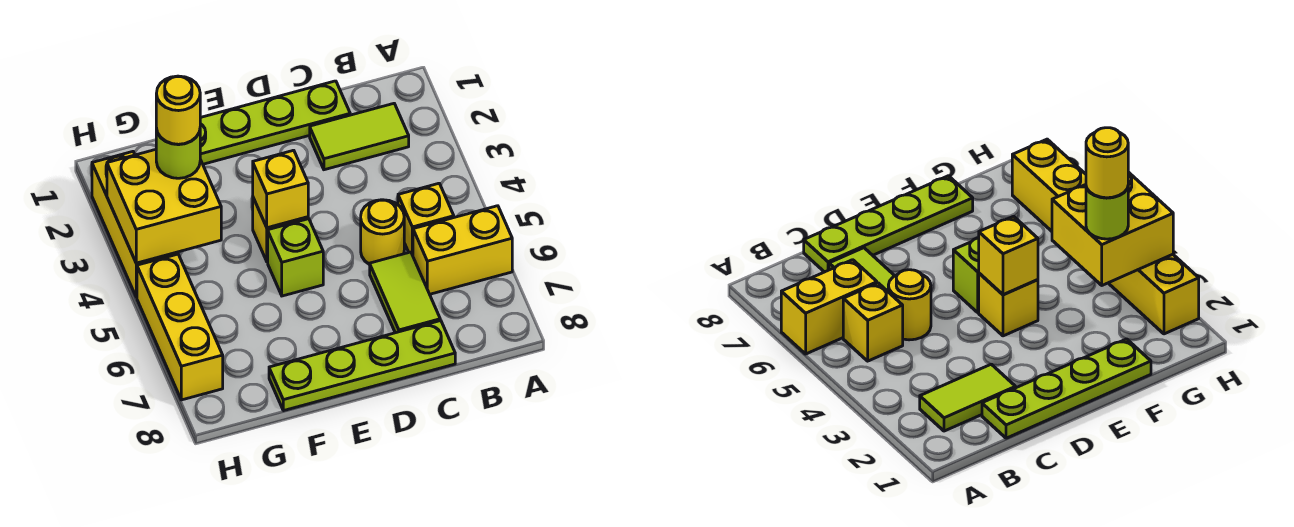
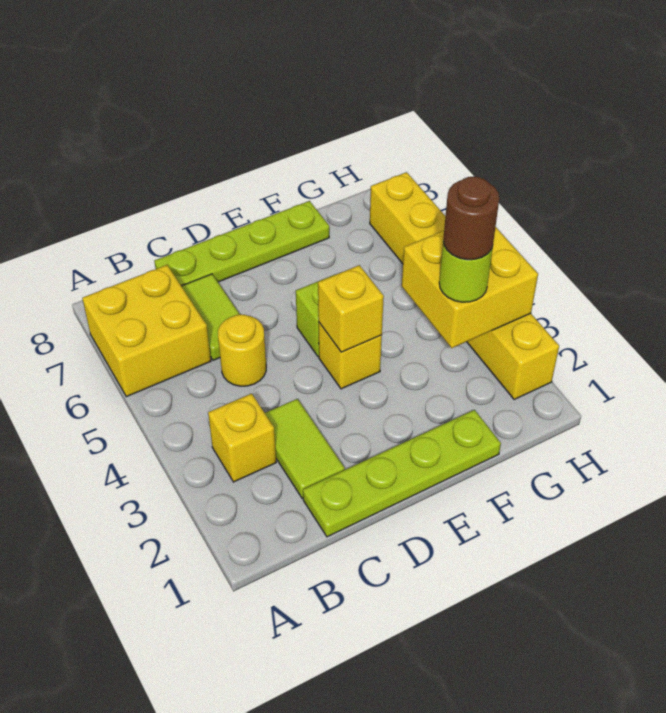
yellow brick A6:B6 level 1 -> yellow brick A6:B7 level 1
lime tile B2:C2 level 1 -> lime tile C2:C3 level 1
yellow brick B5 level 1 -> yellow brick B3 level 1
yellow round brick G3 level 4 -> brown round brick G3 level 4

